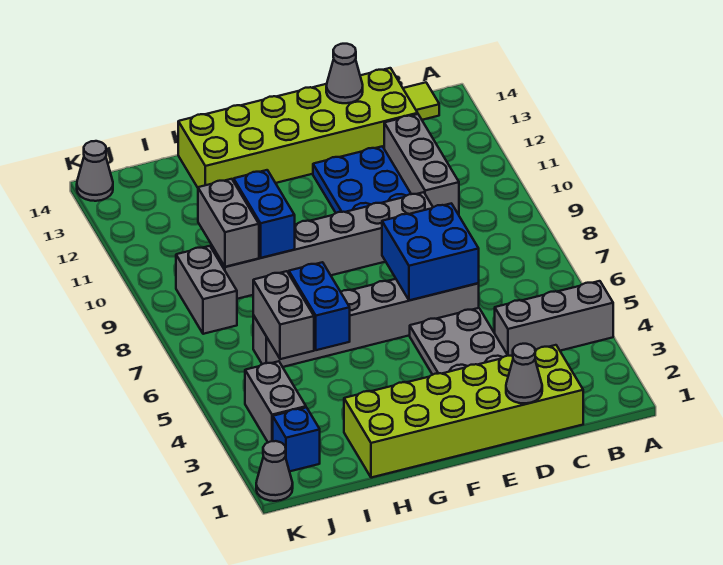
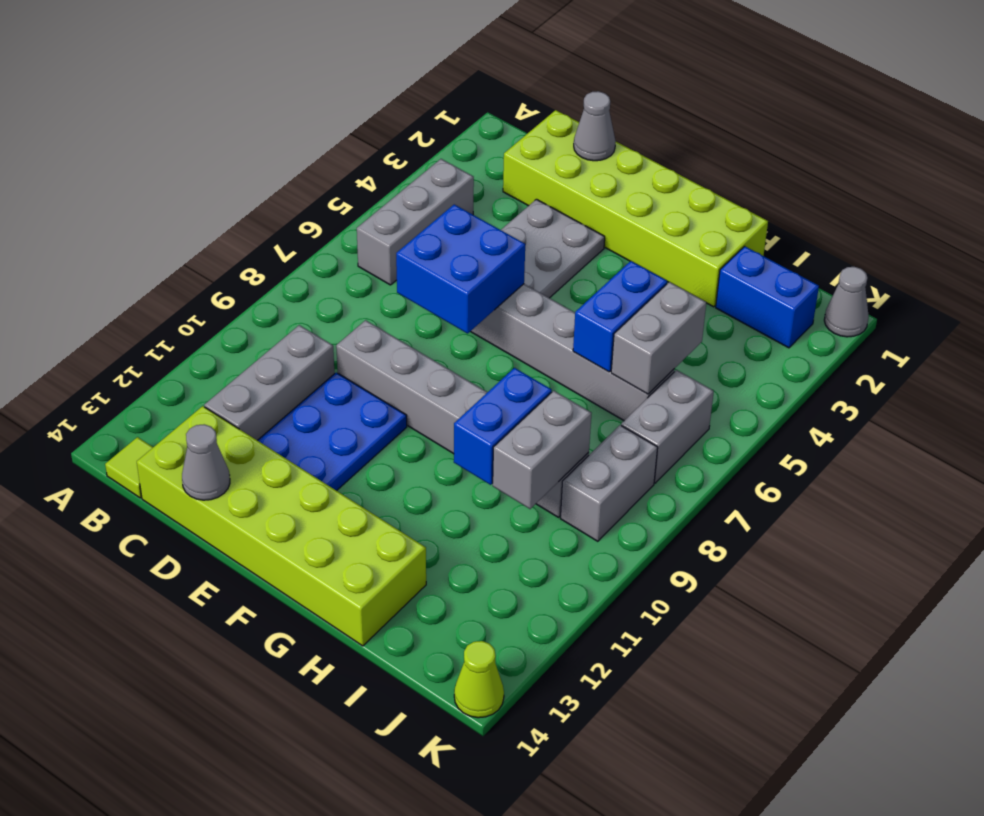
grey brick A4:C4 level 1 -> grey brick B4:B6 level 1
blue brick J2 level 1 -> blue brick I2:J2 level 1
grey brick J3:J4 level 1 -> grey brick J6:J7 level 1
grey cone K14 level 1 -> lime cone K14 level 1

